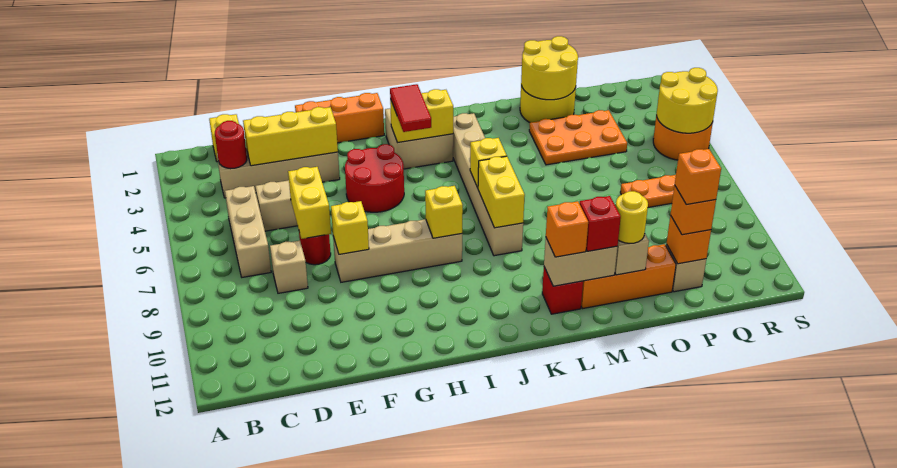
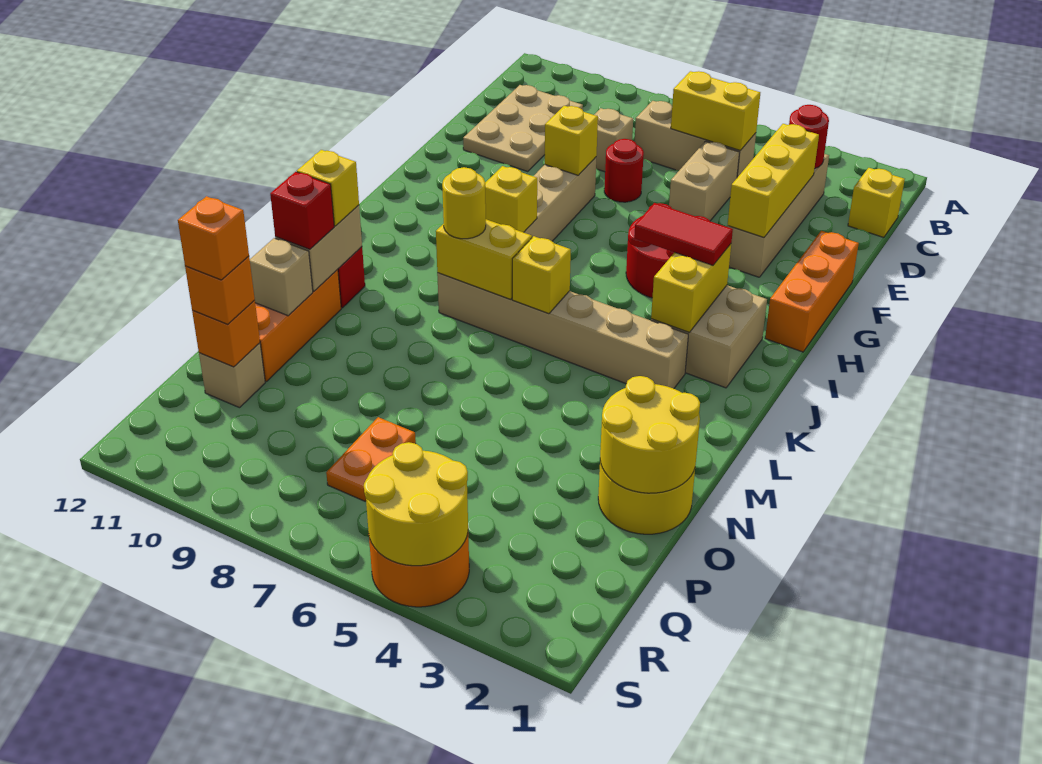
none -> tan plate C10:E11 level 1
yellow brick E6:E7 level 2 -> yellow brick C5:C6 level 2
orange brick L11 level 3 -> yellow brick L11 level 3
orange plate N3:P4 level 1 -> none
yellow round brick N11 level 3 -> yellow round brick K8 level 3

